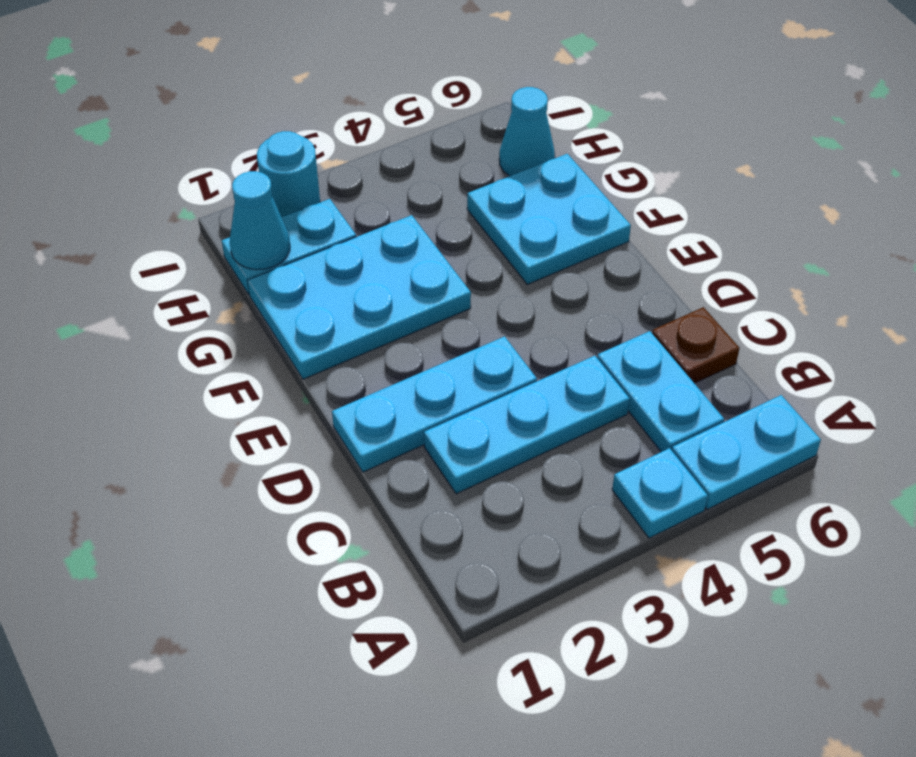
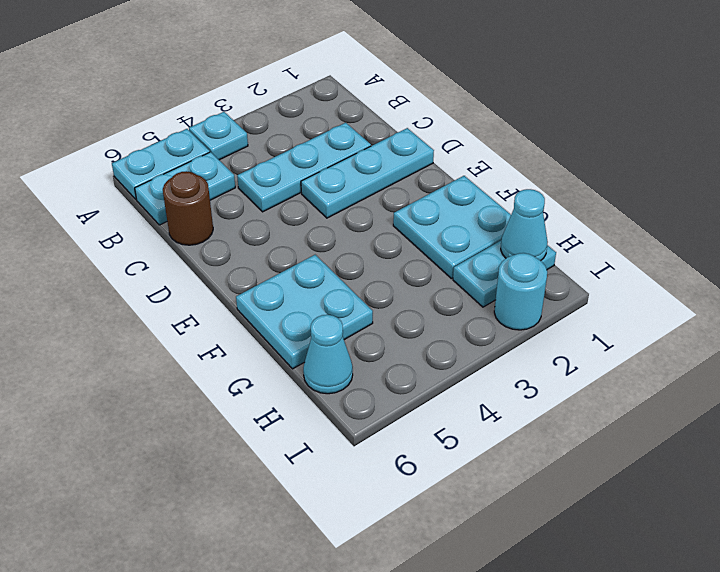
cyan plate B5:C5 level 1 -> cyan plate B5:B6 level 1
brown plate C6 level 1 -> brown round brick C6 level 1
cyan plate F1:G3 level 1 -> cyan plate F1:G2 level 1

